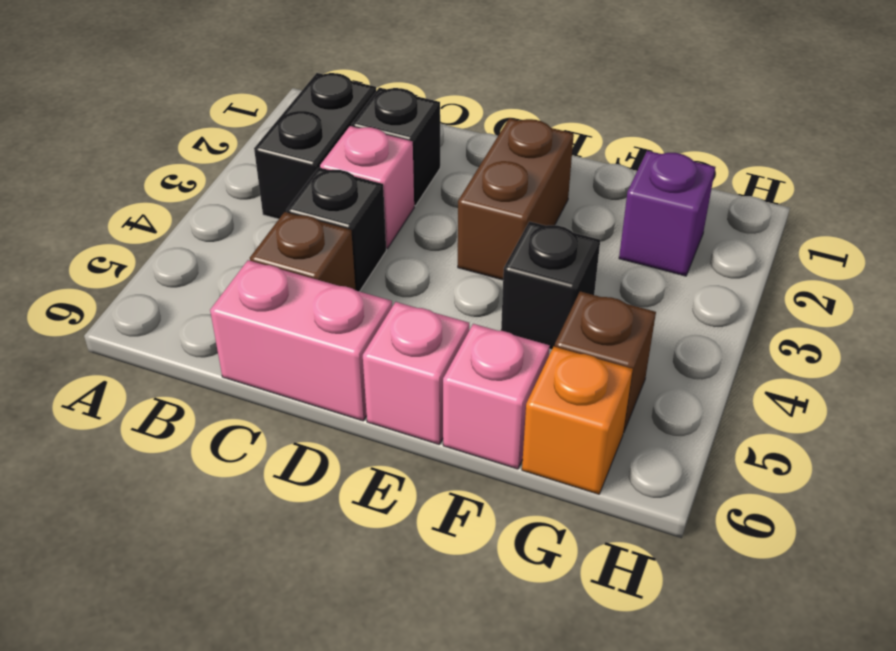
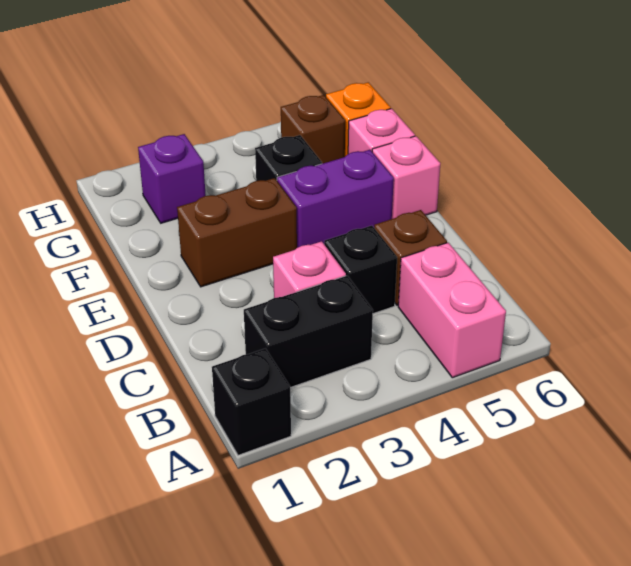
black brick C2 level 1 -> black brick A1 level 1
pink brick C6:D6 level 1 -> pink brick A5:B5 level 1
none -> purple brick E4:E5 level 1

